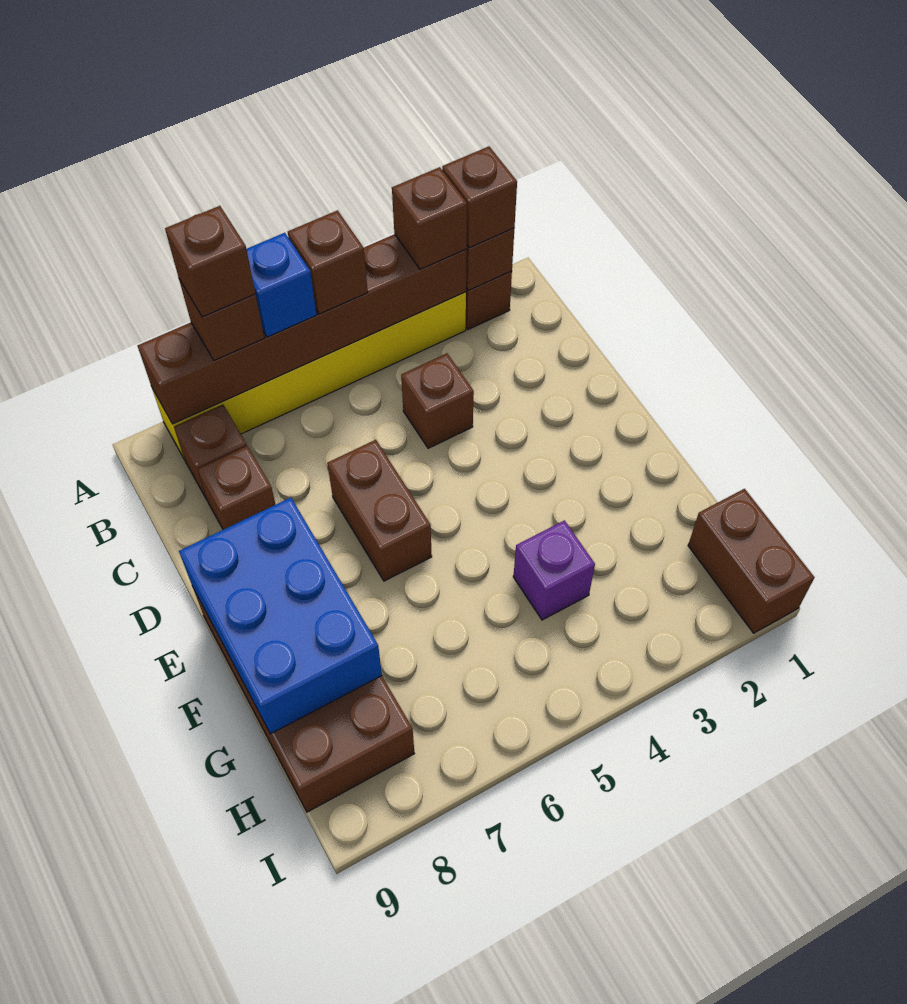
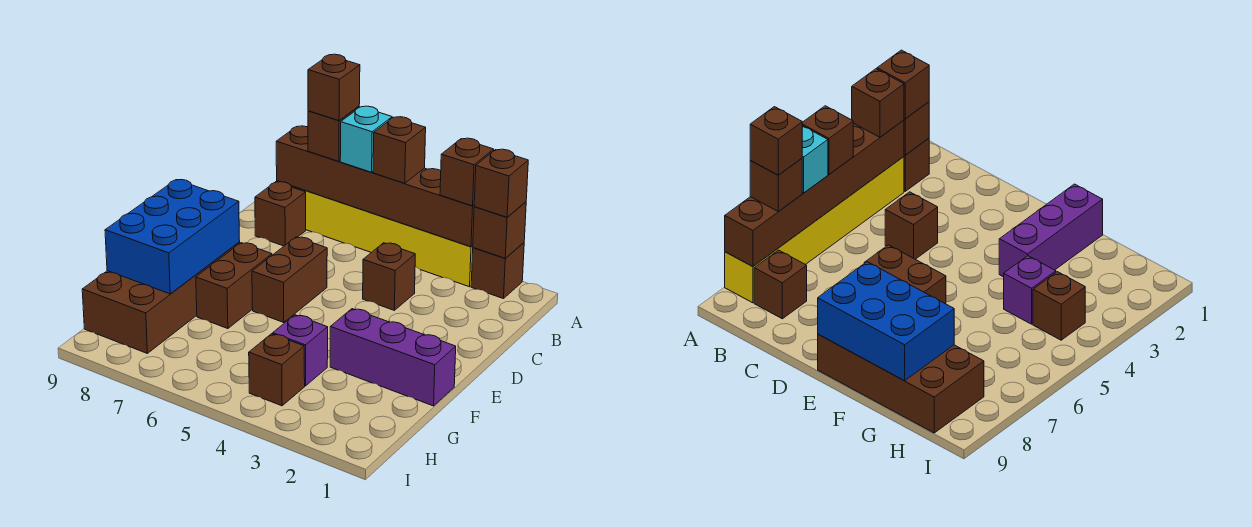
blue brick A6 level 3 -> cyan brick A6 level 3
brown brick C8 level 1 -> brown brick H4 level 1
none -> purple brick F1:F3 level 1
brown brick H1:I1 level 1 -> brown brick E7:F7 level 1

